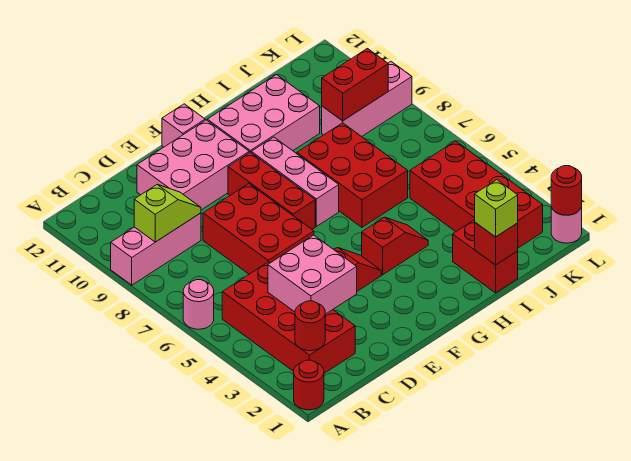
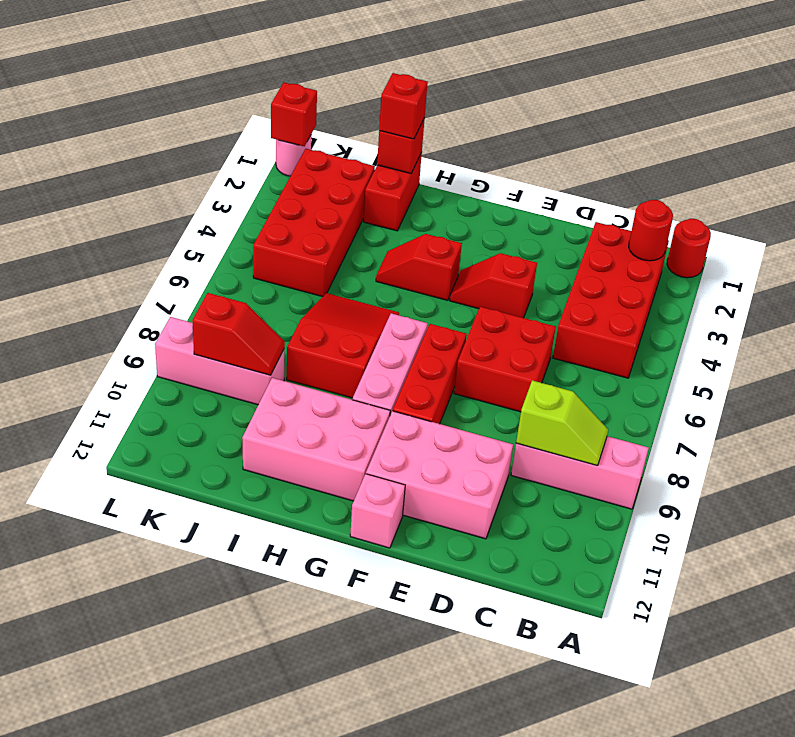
pink round brick A6 level 1 -> none
lime slope B9:C9 level 2 top B -> lime slope B9:C9 level 2 top C
pink brick C3:D4 level 2 -> none
red brick D6:E8 level 1 -> red brick D6:E7 level 1
red brick H6:I8 level 1 -> red slope H6:I8 level 1 top 8
lime brick I1 level 3 -> red brick I1 level 3
red brick J9:K9 level 2 -> red slope J9:K9 level 2 top K
red round brick L1 level 2 -> red brick L1 level 2

